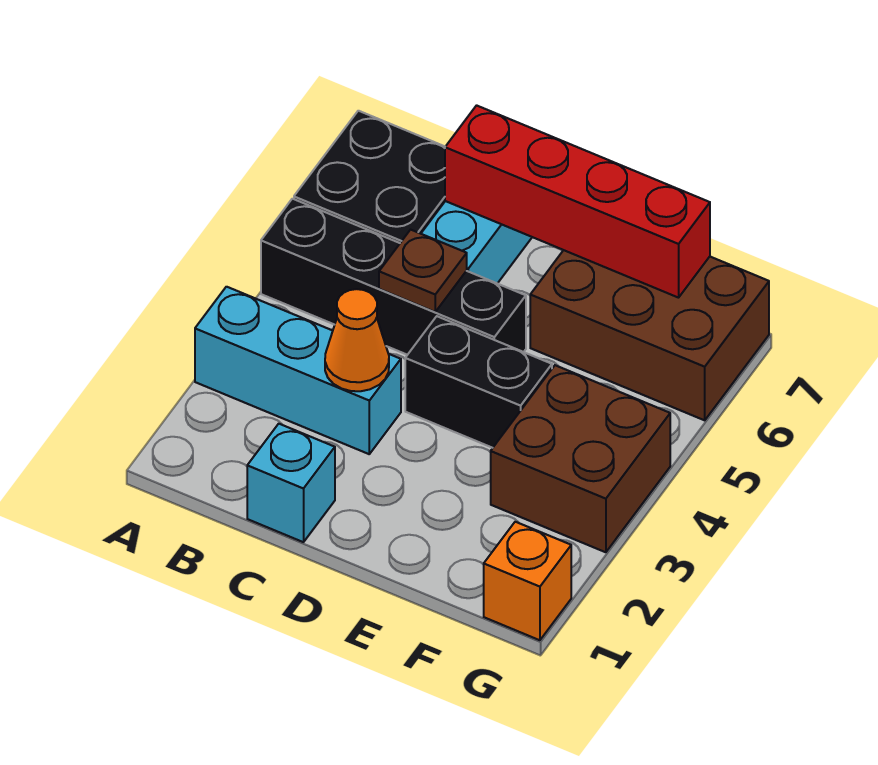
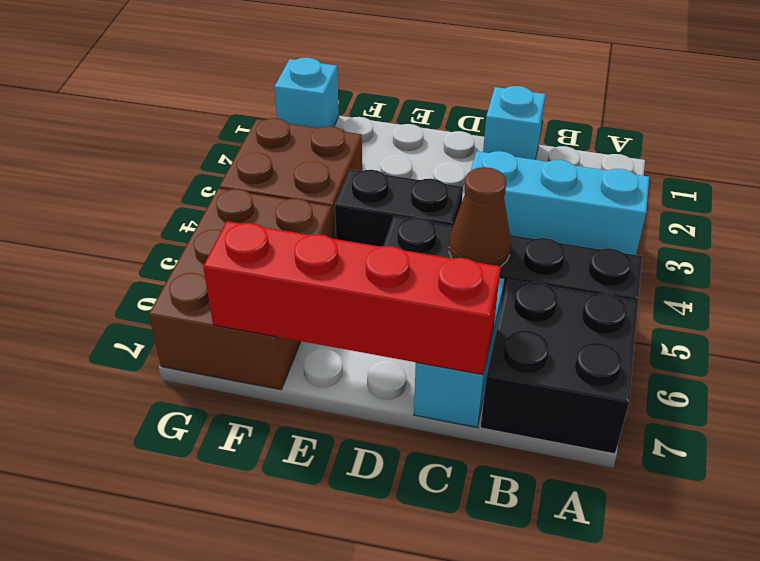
orange cone C3 level 2 -> none
brown plate C5 level 2 -> brown cone C5 level 2
brown brick E6:G7 level 1 -> brown brick F5:G7 level 1
orange brick G1 level 1 -> cyan brick G1 level 1

